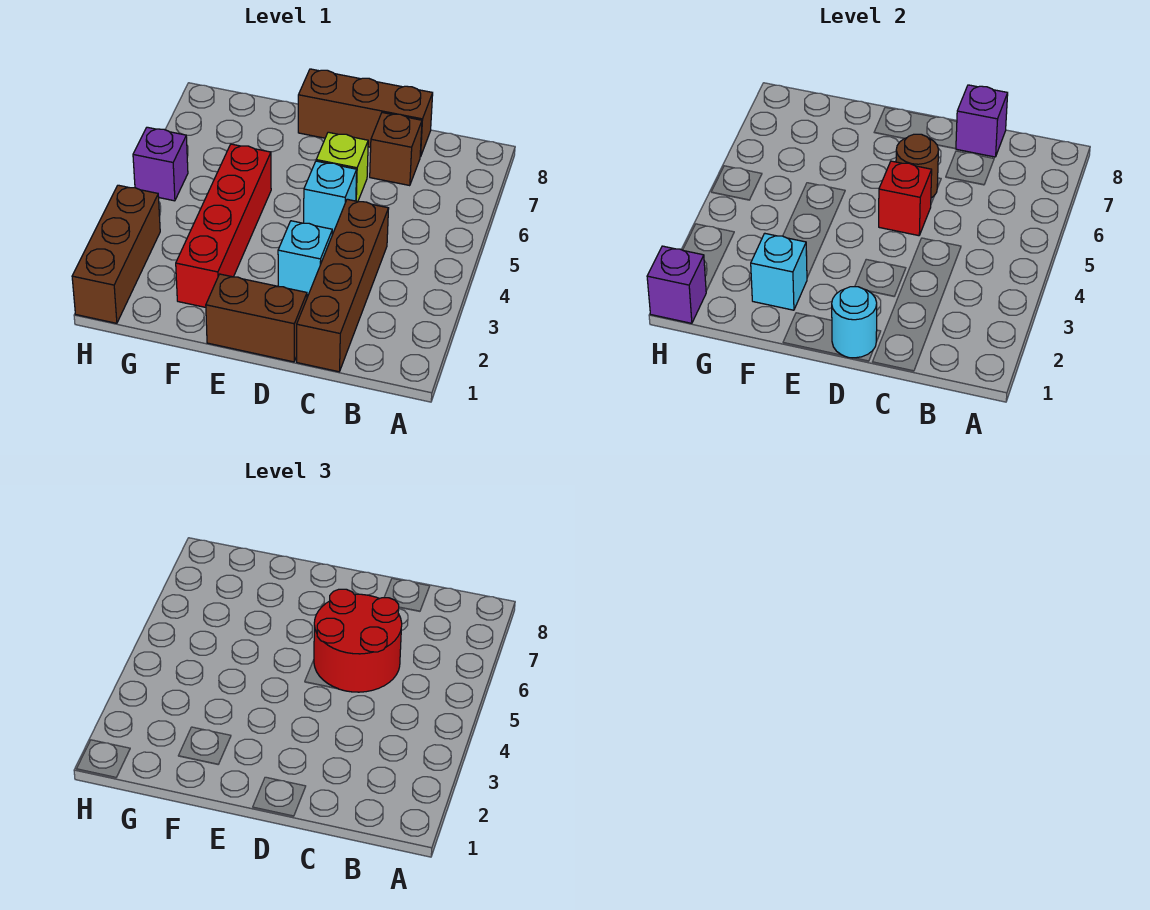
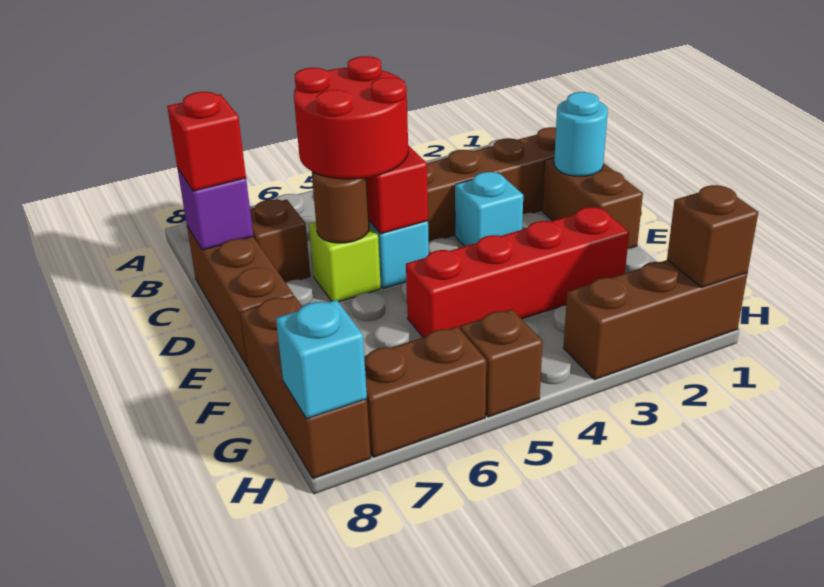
none -> red brick C8 level 3
cyan brick F2 level 2 -> cyan brick H8 level 2
none -> brown brick F8:H8 level 1
purple brick H1 level 2 -> brown brick H1 level 2
purple brick H5 level 1 -> brown brick H5 level 1
none -> brown brick H6:H7 level 1

